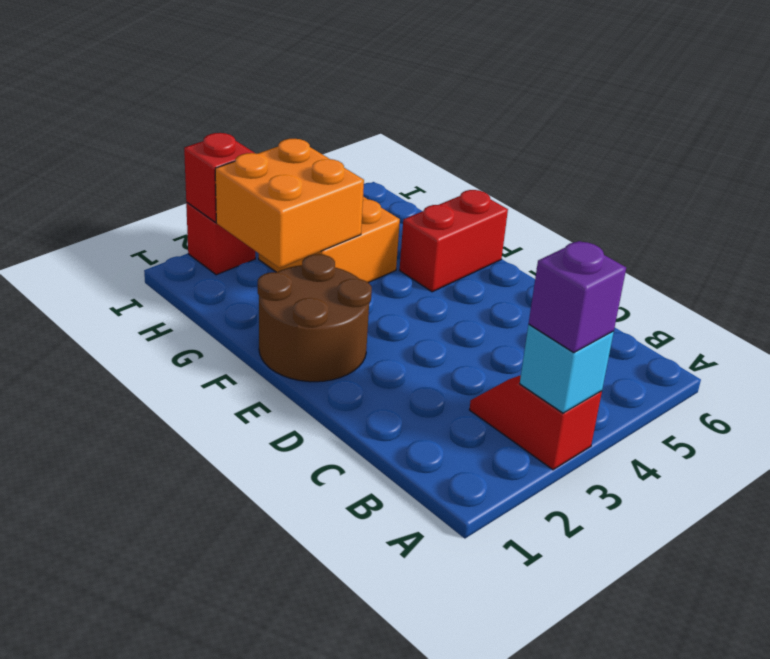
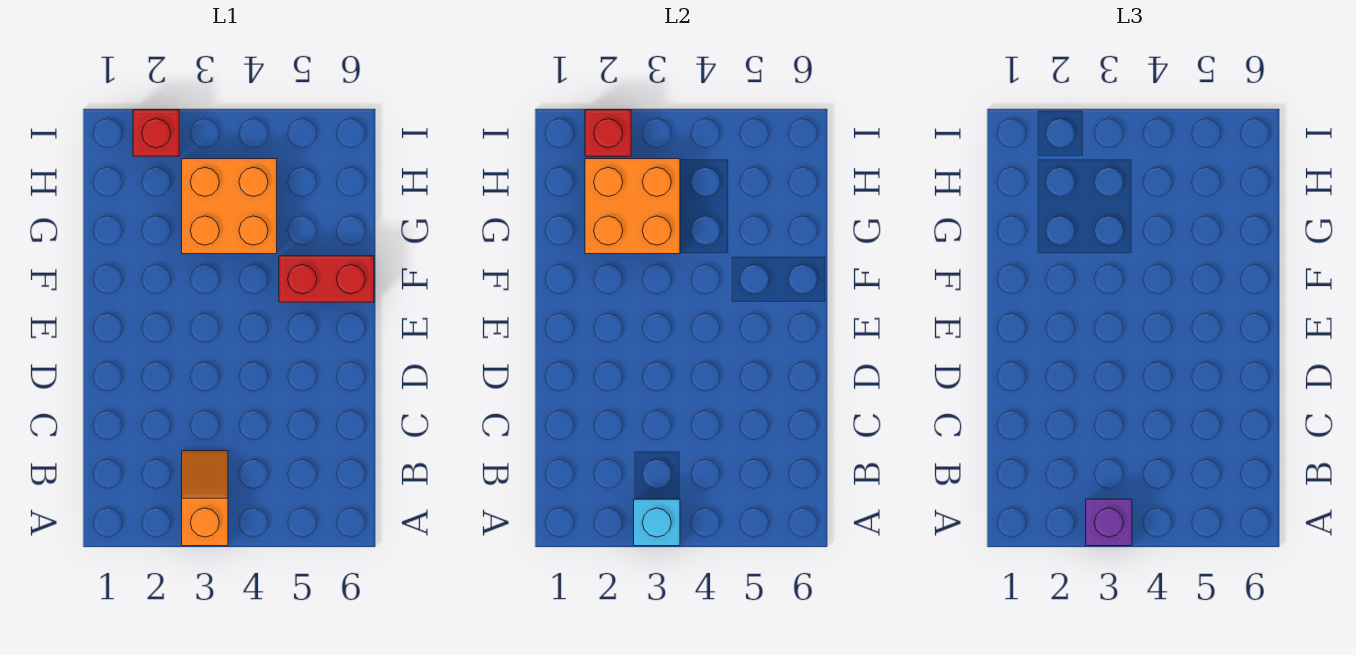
red slope A3:B3 level 1 top A -> orange slope A3:B3 level 1 top A
brown round brick E1:F2 level 1 -> none

